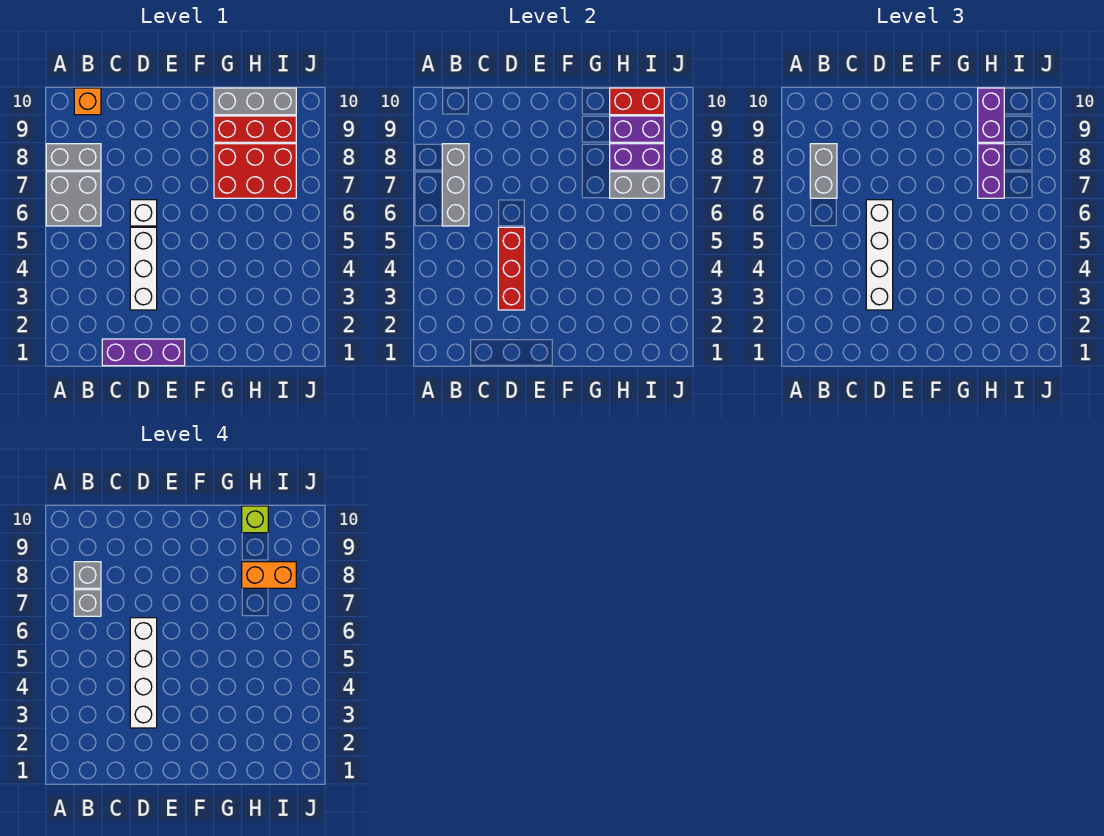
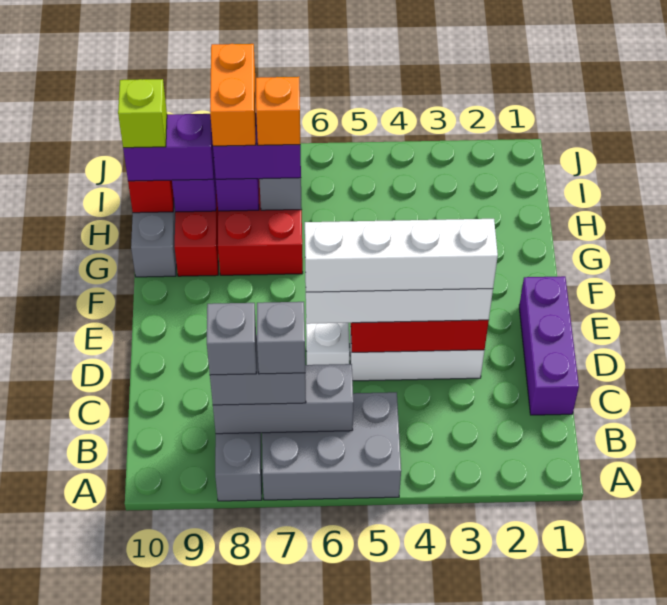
grey brick A6:B7 level 1 -> grey brick A5:B7 level 1
orange brick B10 level 1 -> orange brick H7 level 4

